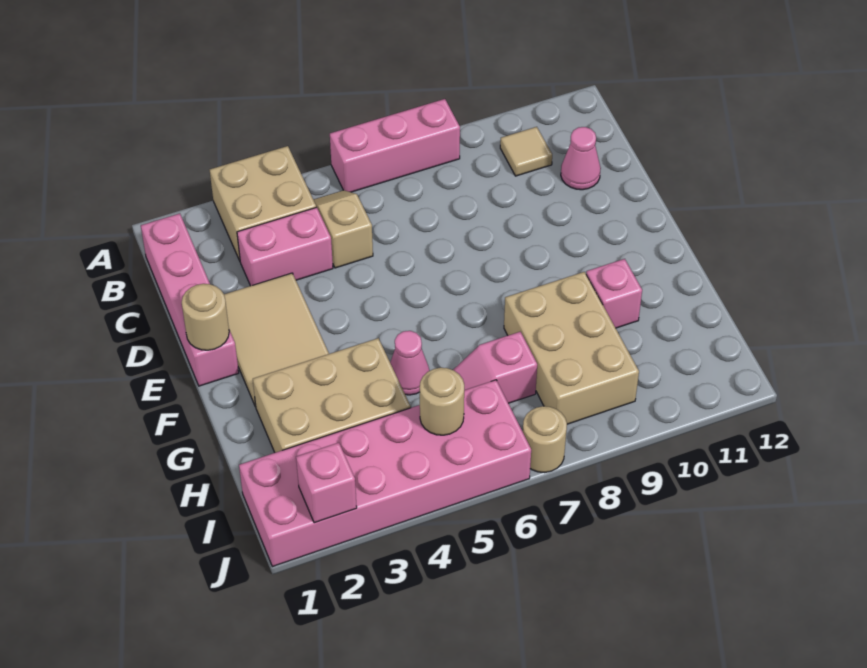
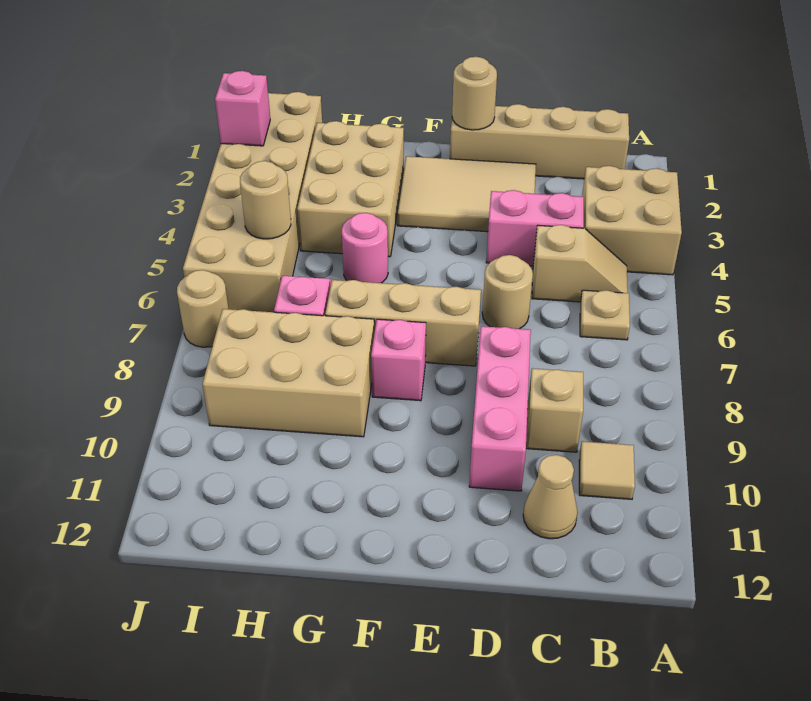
pink brick A6:A8 level 1 -> pink brick D8:D10 level 1
pink brick B1:E1 level 1 -> tan brick B1:E1 level 1
none -> tan plate B6 level 1
pink brick C3:C4 level 1 -> pink brick C4:D4 level 1
none -> tan brick C9 level 1
pink cone C11 level 1 -> tan cone C11 level 1
none -> tan round brick D6 level 1
none -> tan brick E7:G7 level 1
pink cone G5 level 1 -> pink round brick G5 level 1
pink brick G10 level 1 -> pink brick F8 level 1
pink brick I1:J6 level 1 -> tan brick I1:J6 level 1

